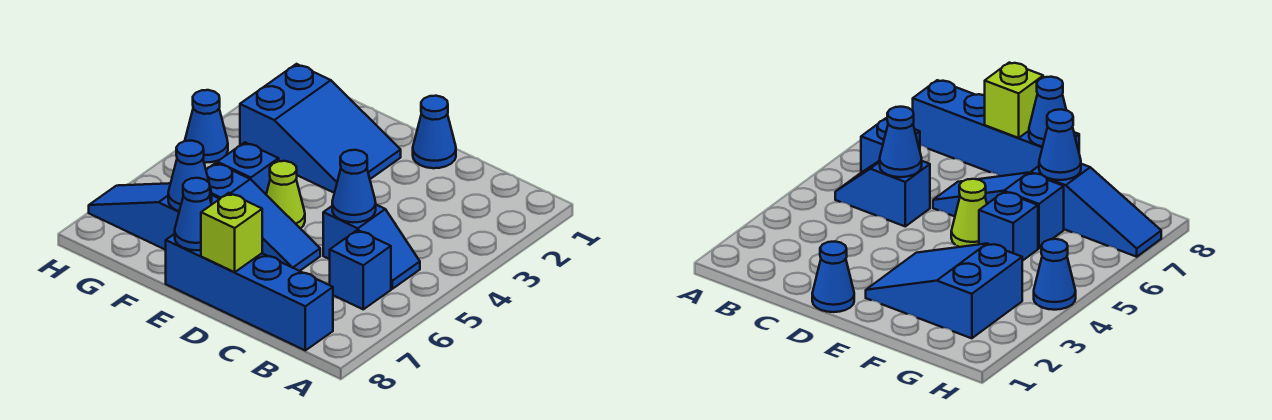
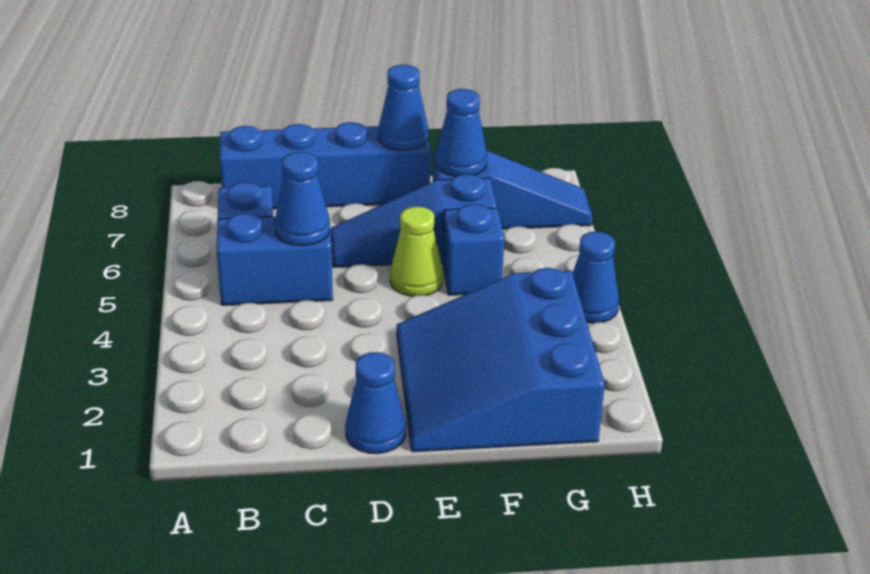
blue slope B5:C5 level 1 top C -> blue brick B5:C5 level 1
lime brick D8 level 2 -> none
blue slope E2:G3 level 1 top G -> blue slope E1:G3 level 1 top G

